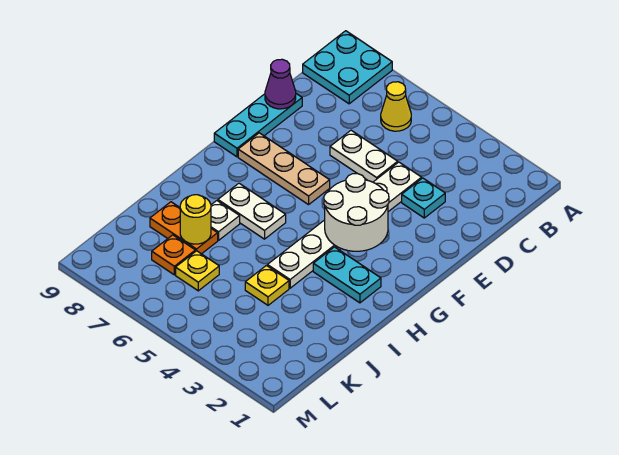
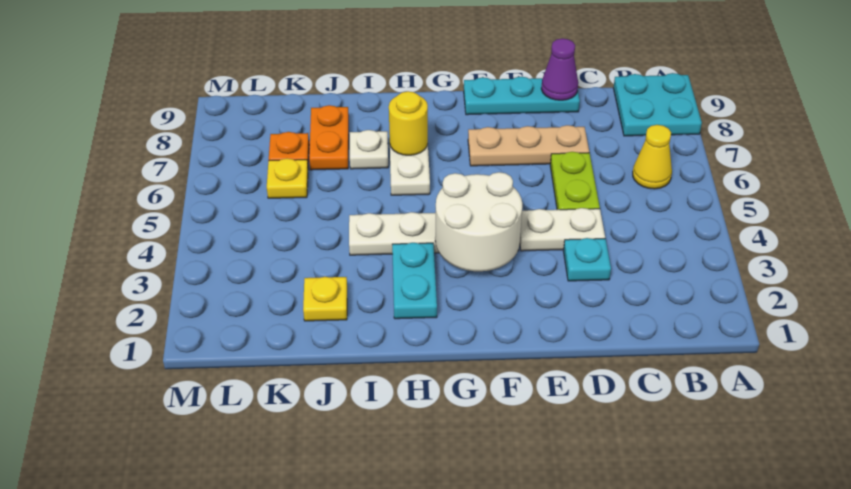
white plate D5:D6 level 1 -> lime plate D5:D6 level 1
tan plate F6:F8 level 1 -> tan plate D7:F7 level 1
yellow plate J4 level 1 -> yellow plate J2 level 1
yellow round brick J7 level 2 -> yellow round brick H7 level 2

